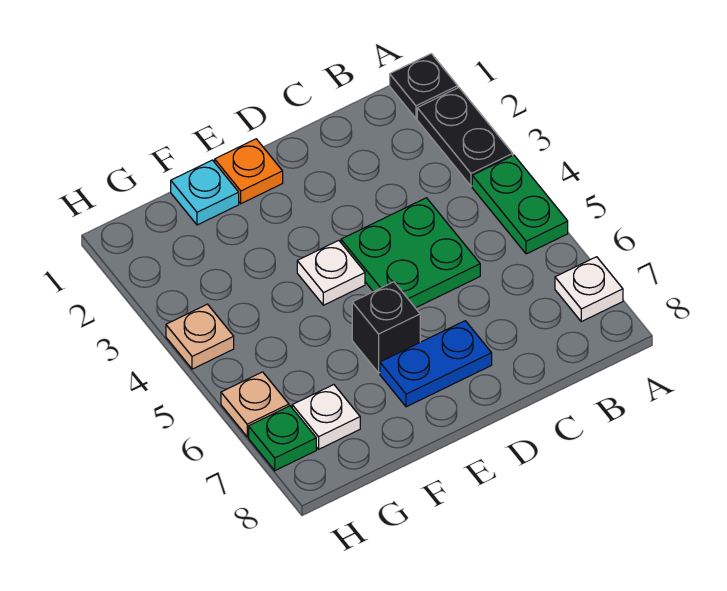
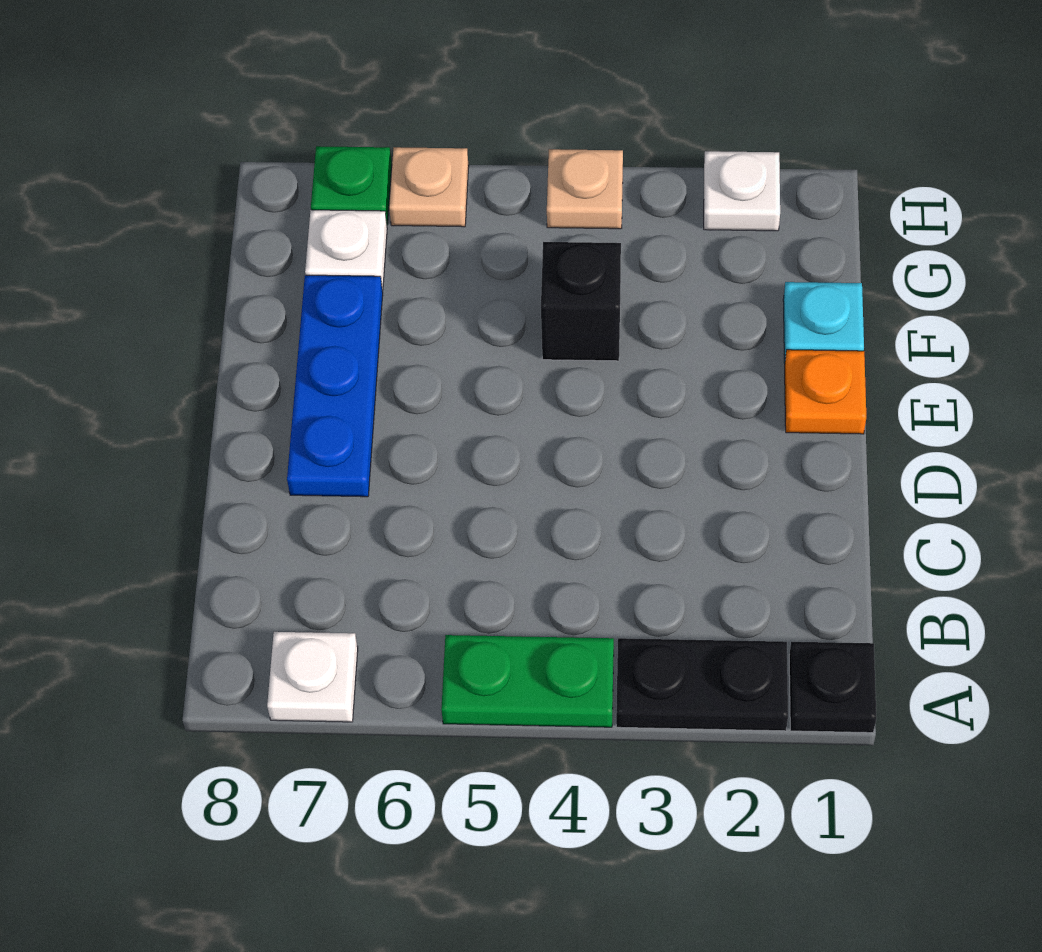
green plate C4:D5 level 1 -> none
blue plate D7:E7 level 1 -> blue plate D7:F7 level 1
white plate E4 level 1 -> white plate H2 level 1
black brick E6 level 1 -> black brick F4 level 1

